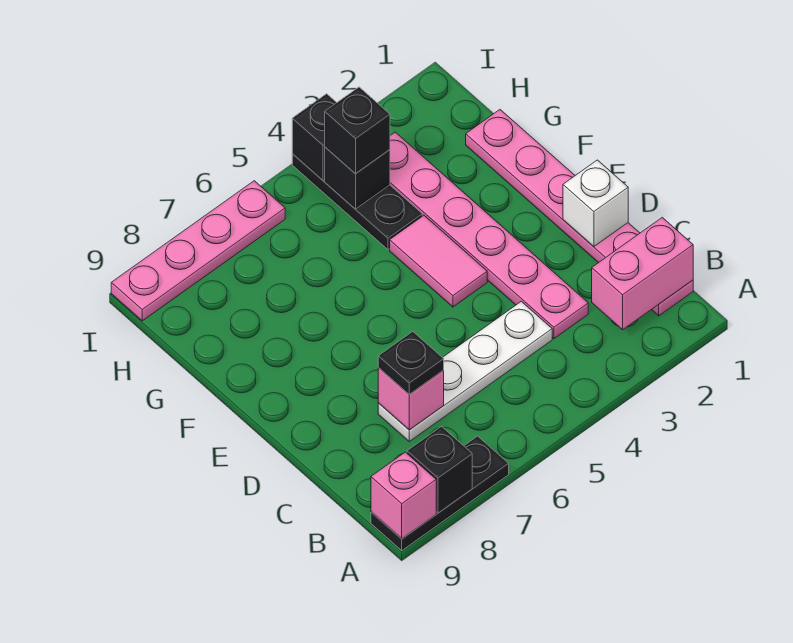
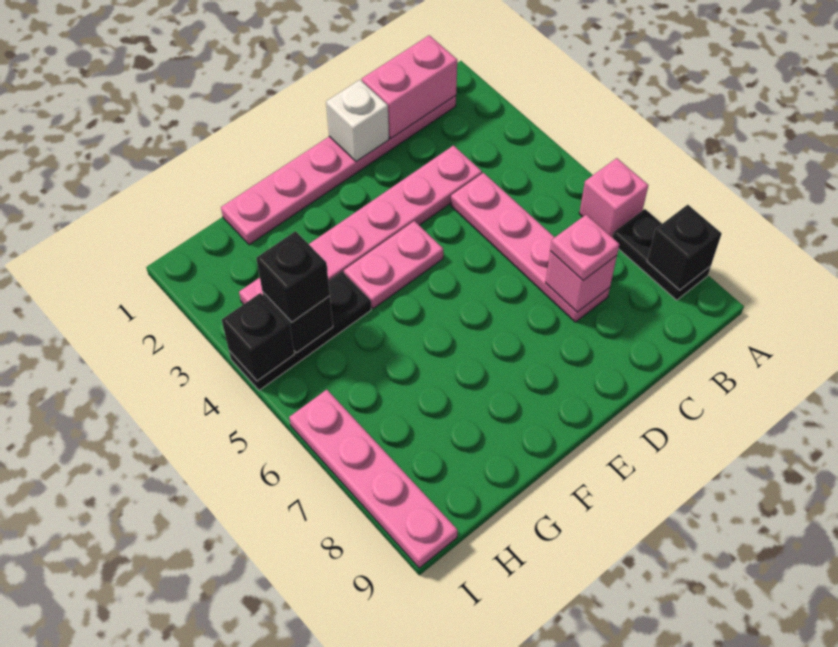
black plate A7:A9 level 1 -> black plate A7:A8 level 1
pink brick A9 level 2 -> pink brick A6 level 1
pink brick B1:B2 level 2 -> pink brick B1:C1 level 2
white plate C4:C7 level 1 -> pink plate C4:C7 level 1
black plate C7 level 3 -> pink plate C7 level 3
pink tile E4:F4 level 1 -> pink plate E4:F4 level 1

